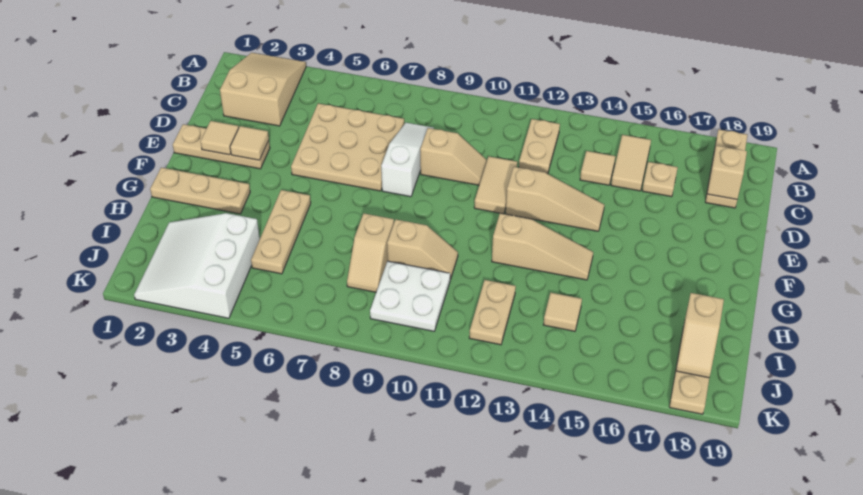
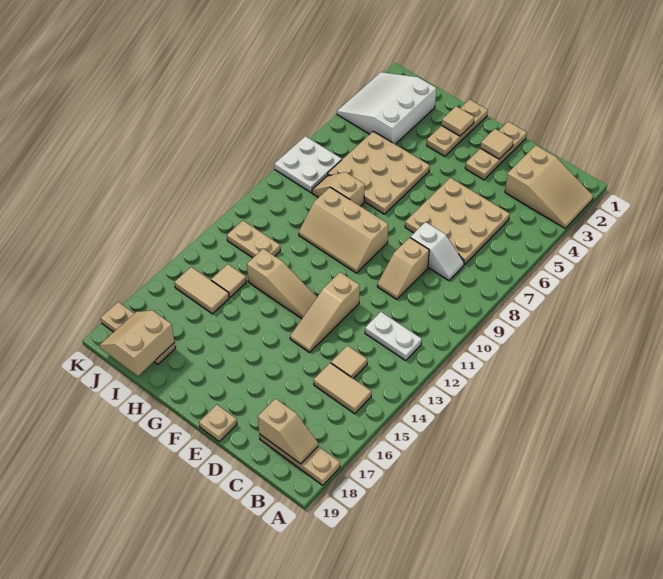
tan plate B12:C12 level 1 -> white plate B12:C12 level 1
white slope C8:E8 level 1 top E -> white slope C8:D8 level 1 top D
tan plate C16 level 1 -> tan plate E19 level 1
tan tile D11:E11 level 1 -> tan tile I15:J15 level 1
tan tile E3 level 2 -> tan tile G2 level 2
tan plate G5:I5 level 1 -> tan plate G5:I7 level 1
tan slope G12:G14 level 1 top 12 -> tan slope F13:H13 level 1 top H
tan slope H9:H10 level 1 top 9 -> tan slope F9:H10 level 1 top 9
white slope I2:K4 level 1 top 4 -> white slope I2:K4 level 1 top I
white plate I9:J10 level 1 -> white plate J7:K8 level 1
tan slope I18:J18 level 2 top I -> tan slope I18:J19 level 2 top I

